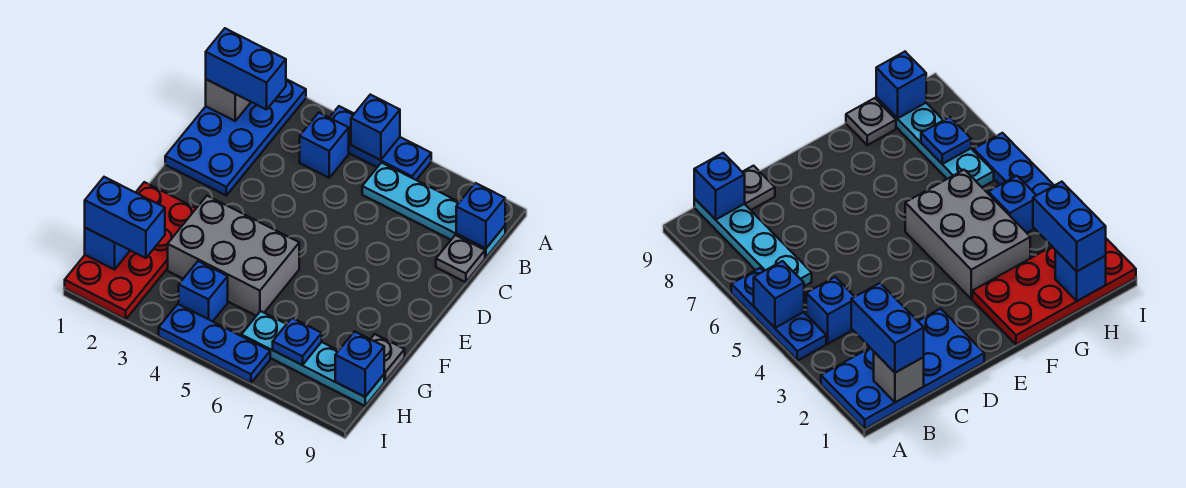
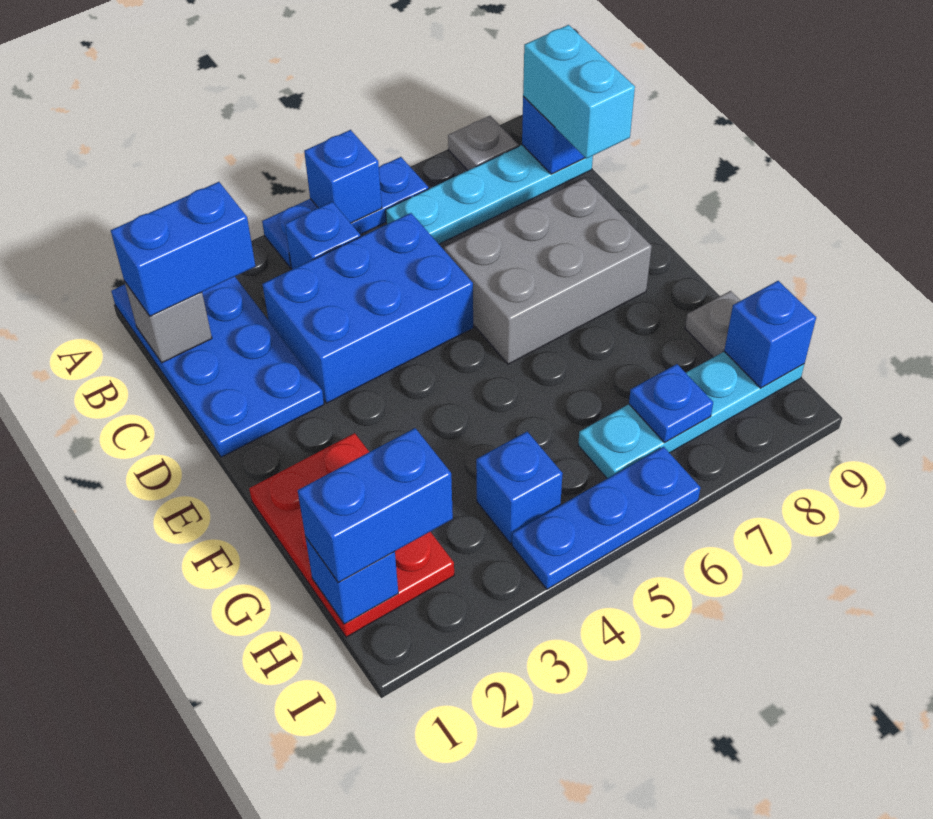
none -> cyan brick B9:C9 level 3
none -> blue brick C3:D5 level 1
grey plate C9 level 1 -> grey plate A8 level 1
red plate F1:I2 level 1 -> red plate F1:H2 level 1
grey brick F3:G5 level 1 -> grey brick D6:E8 level 1

